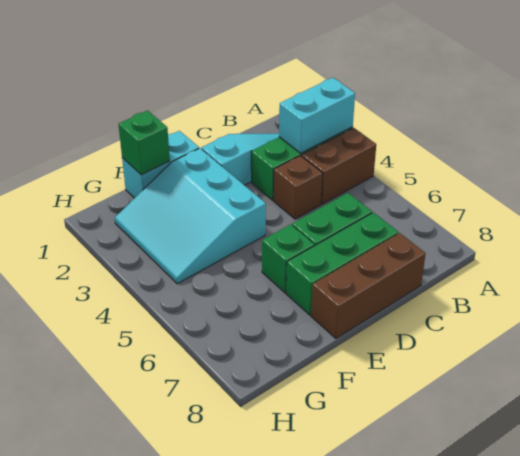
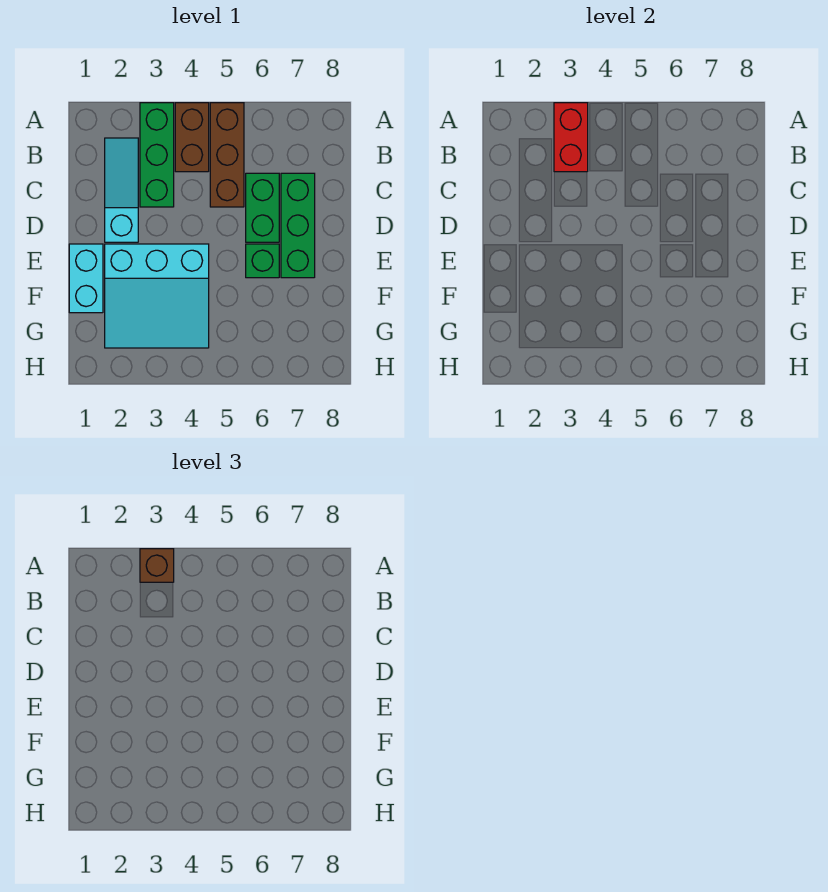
cyan brick A3:B3 level 2 -> red brick A3:B3 level 2
brown brick C4 level 1 -> brown brick A3 level 3
brown brick C8:E8 level 1 -> brown brick A5:C5 level 1
green brick F1 level 2 -> none

